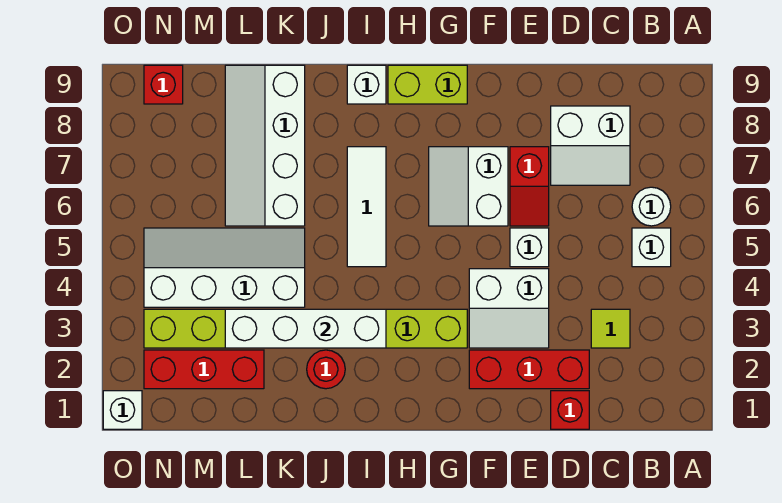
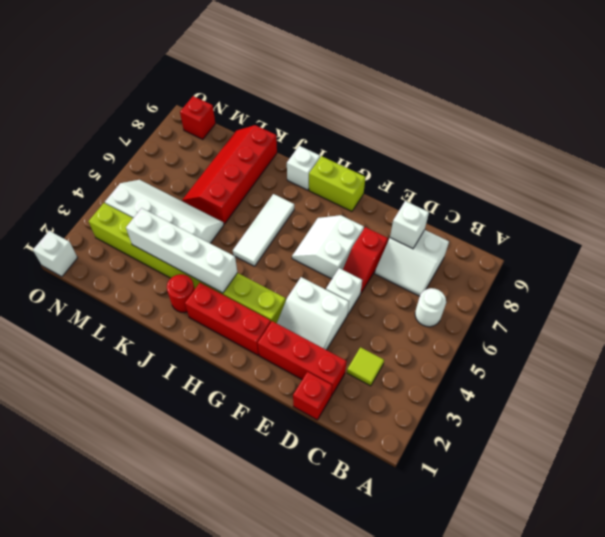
white brick B5 level 1 -> white brick D8 level 2
white slope K6:L9 level 1 top K -> red slope K6:L9 level 1 top K
red brick L2:N2 level 1 -> red brick G2:I2 level 1

